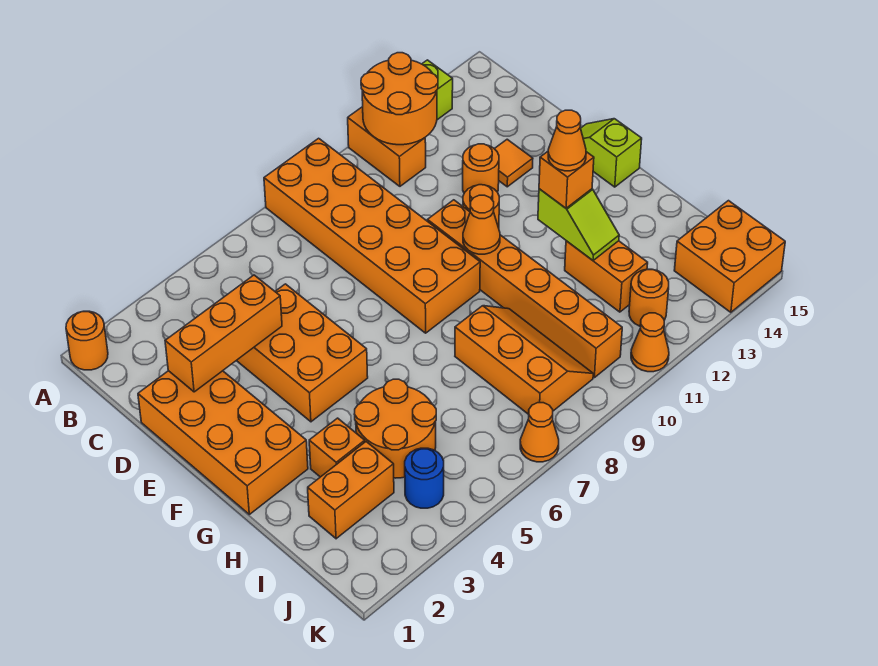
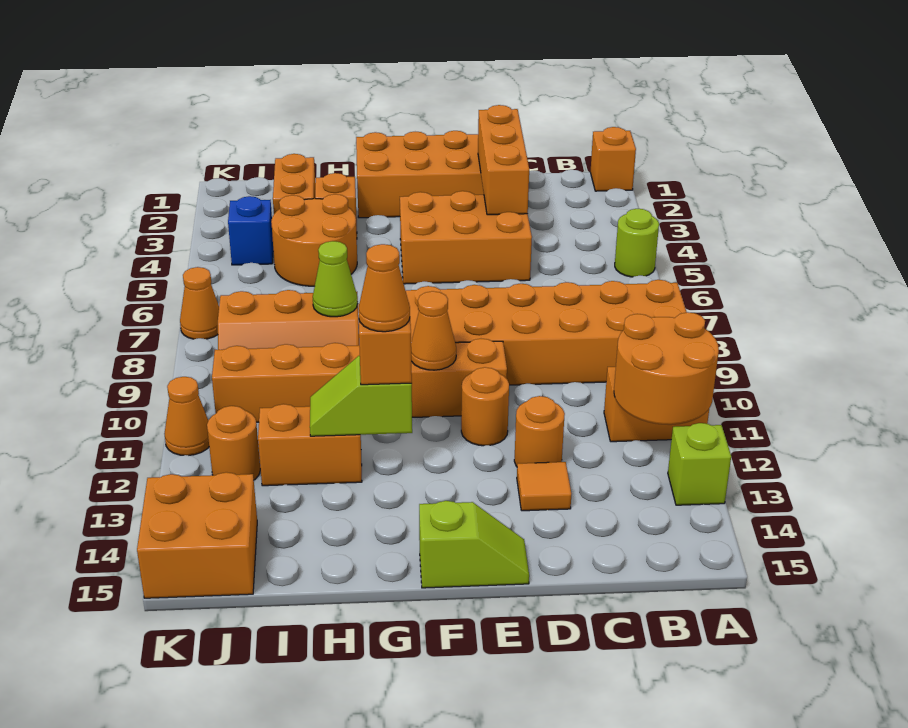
orange round brick A1 level 1 -> orange brick A1 level 1
none -> lime round brick A5 level 1
none -> lime cone H8 level 2
blue round brick J4 level 1 -> blue brick J4 level 1

